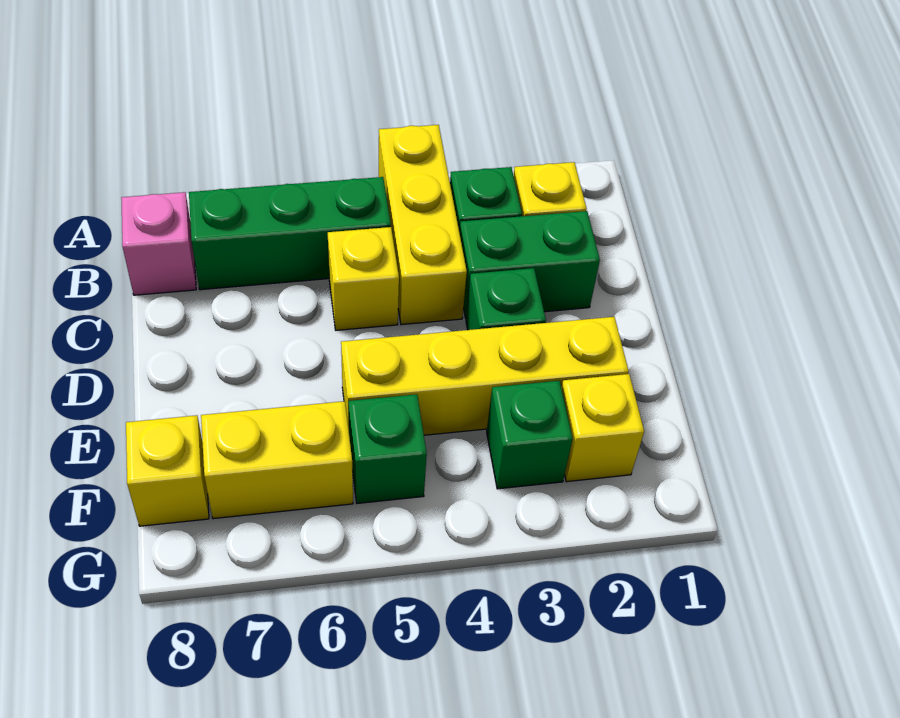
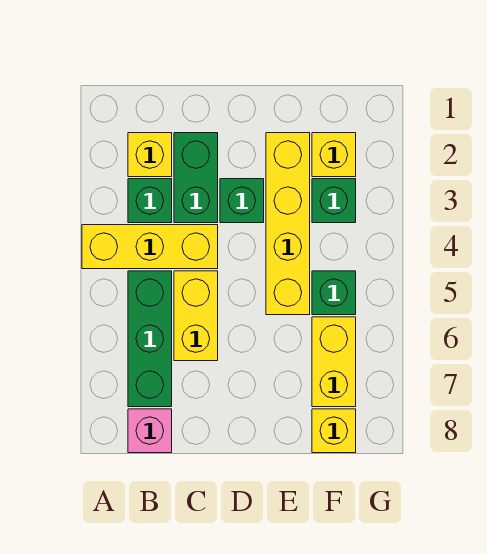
yellow brick C5 level 1 -> yellow brick C5:C6 level 1

